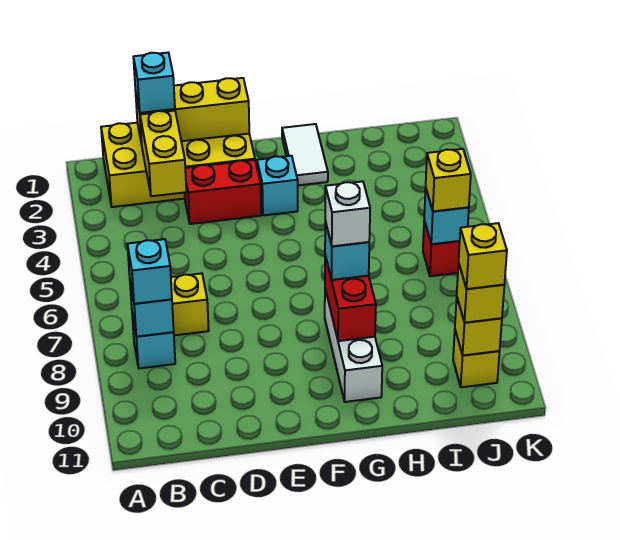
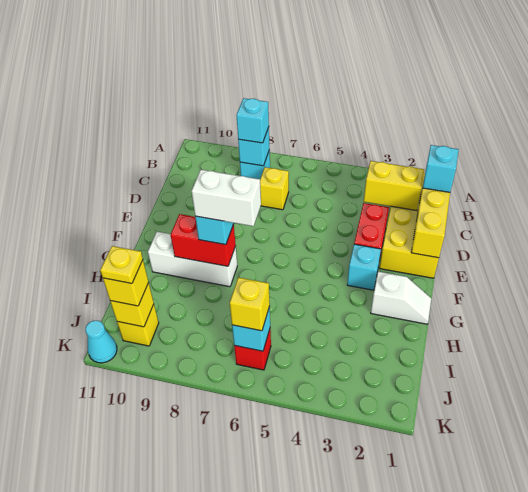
white tile G1:G2 level 1 -> white slope G1:G2 level 1 top 2
white brick G8 level 4 -> white brick G7:G8 level 4
yellow brick J10 level 4 -> yellow plate J10 level 4
none -> cyan cone K11 level 1

